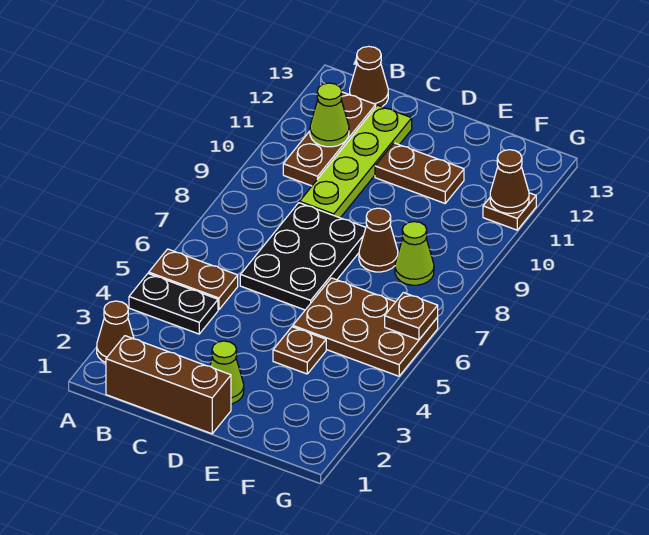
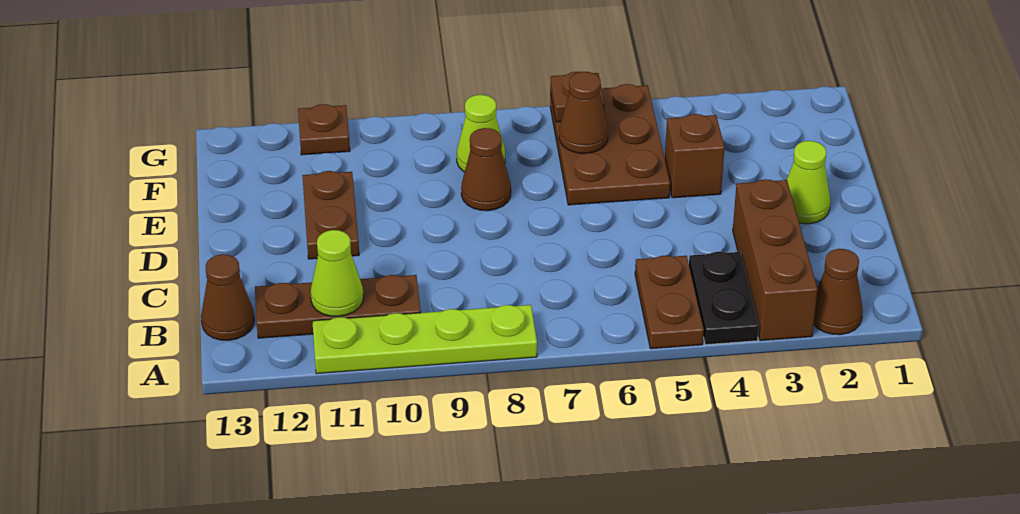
brown brick B1:D1 level 1 -> brown brick A3:C3 level 1
black plate C6:D8 level 1 -> none
lime plate C9:C12 level 1 -> lime plate A8:A11 level 1
brown plate E4 level 1 -> brown brick E4 level 1
brown cone G11 level 2 -> brown cone F6 level 2

